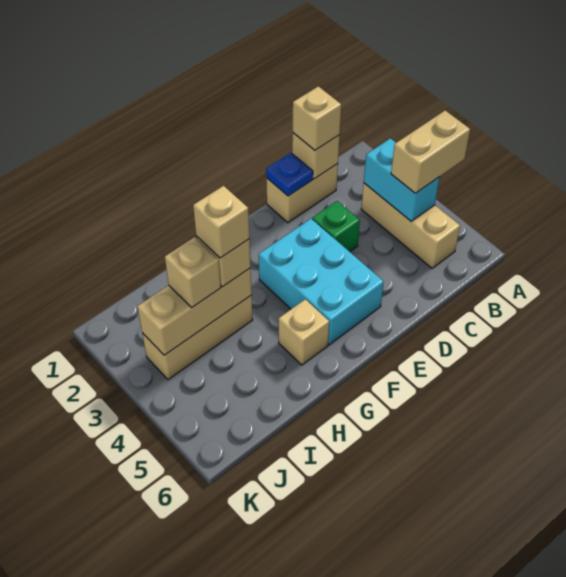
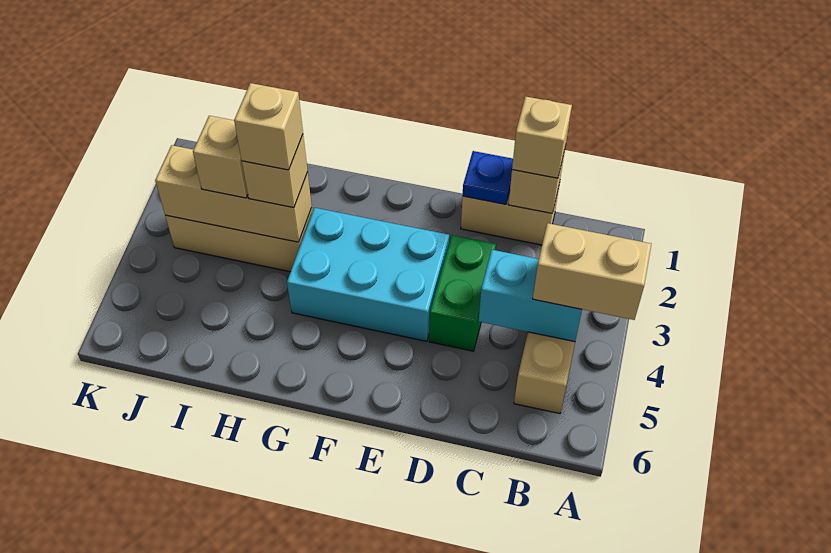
cyan brick B3:B4 level 2 -> cyan brick B4:C4 level 2
green brick D3 level 1 -> green brick D3:D4 level 1
cyan brick E3:F5 level 1 -> cyan brick E3:G4 level 1
tan brick G5 level 1 -> none

